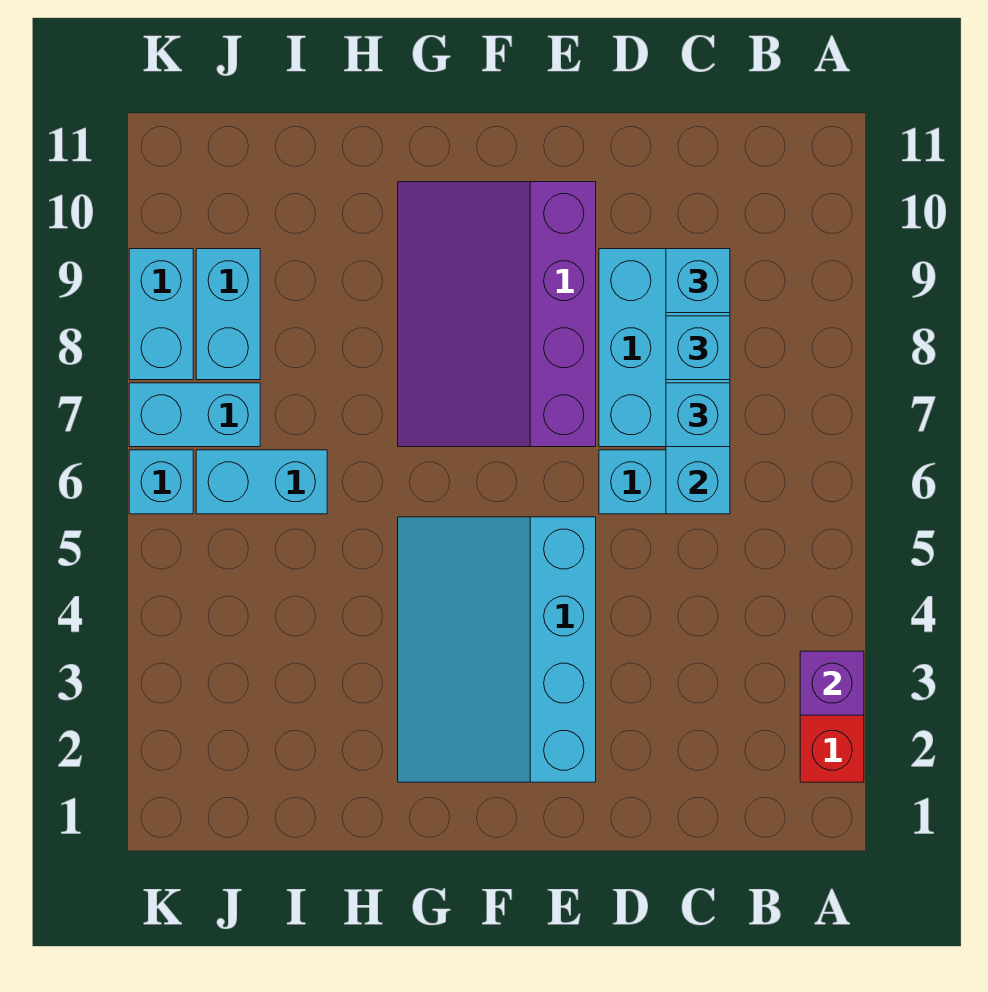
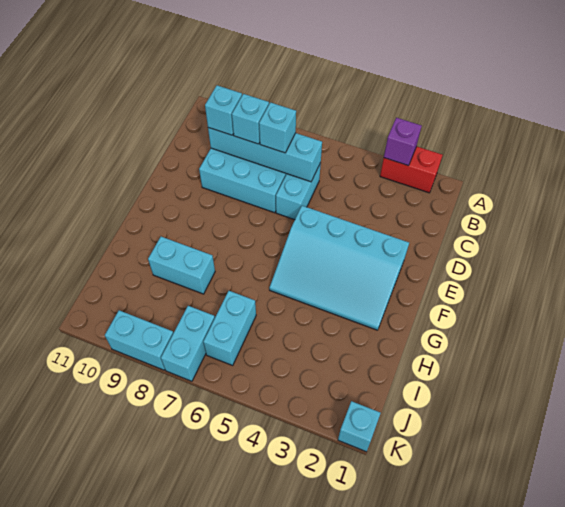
purple slope E7:G10 level 1 top E -> none
cyan brick J8:J9 level 1 -> cyan brick H8:H9 level 1
cyan brick K6 level 1 -> cyan brick K1 level 1

